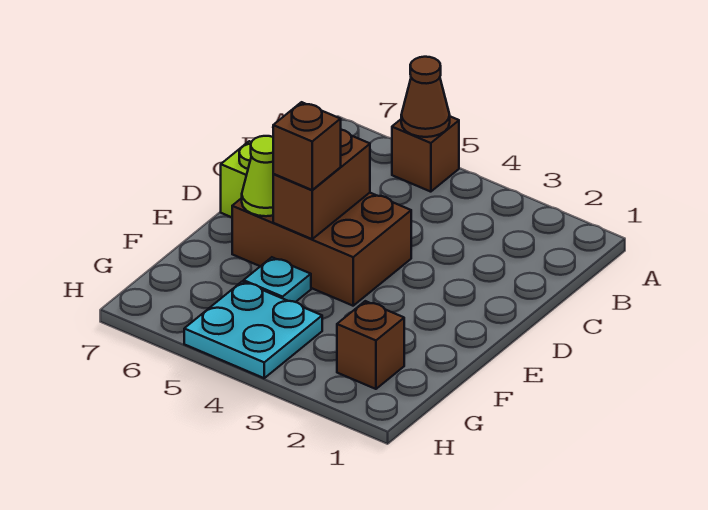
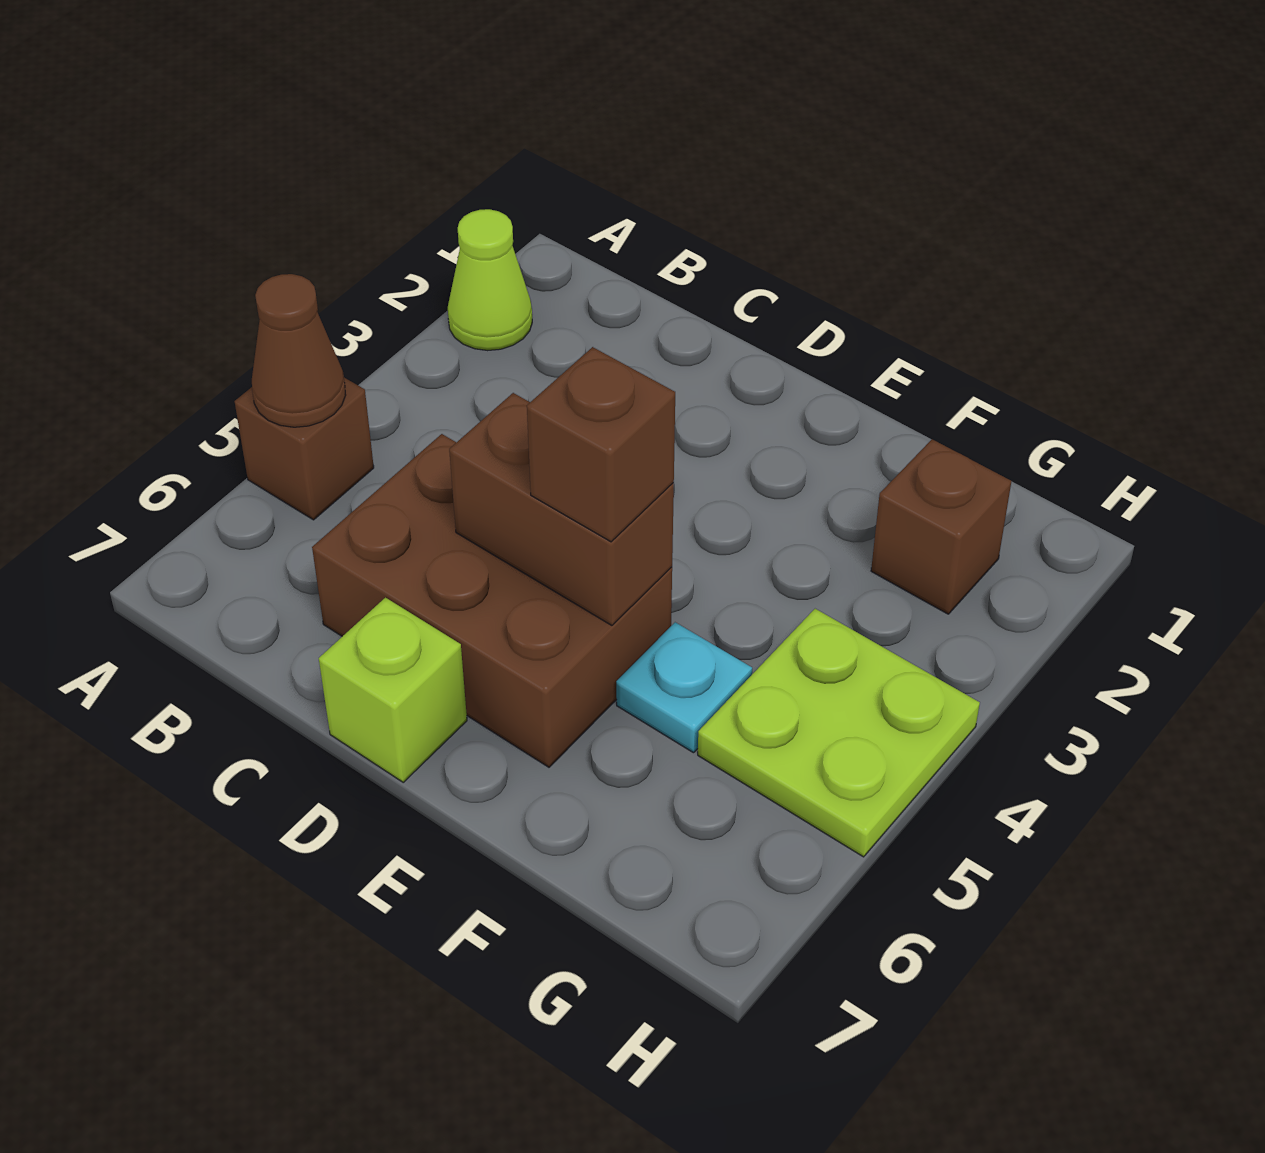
brown brick D4:E6 level 1 -> brown brick C5:E6 level 1
lime cone E6 level 2 -> lime cone A2 level 1
cyan plate G4:H5 level 1 -> lime plate G4:H5 level 1

